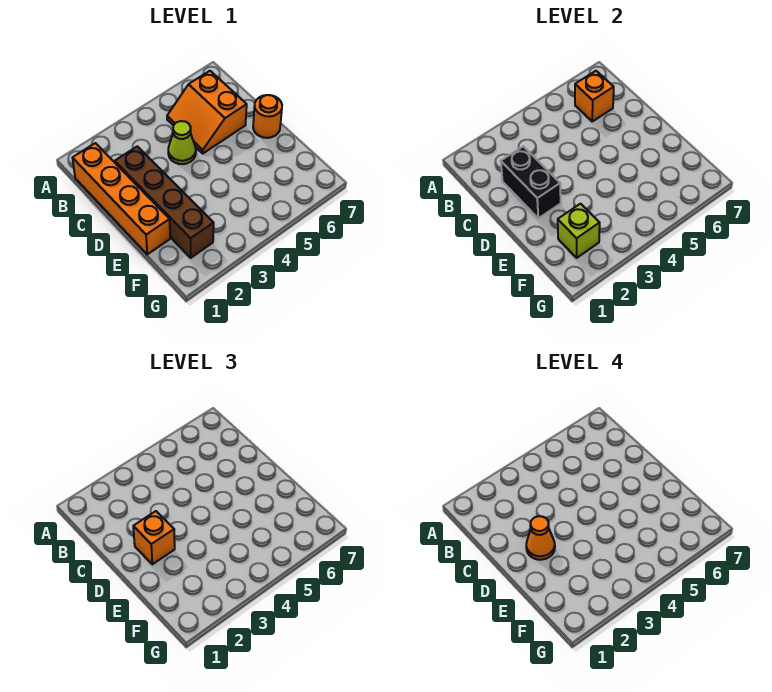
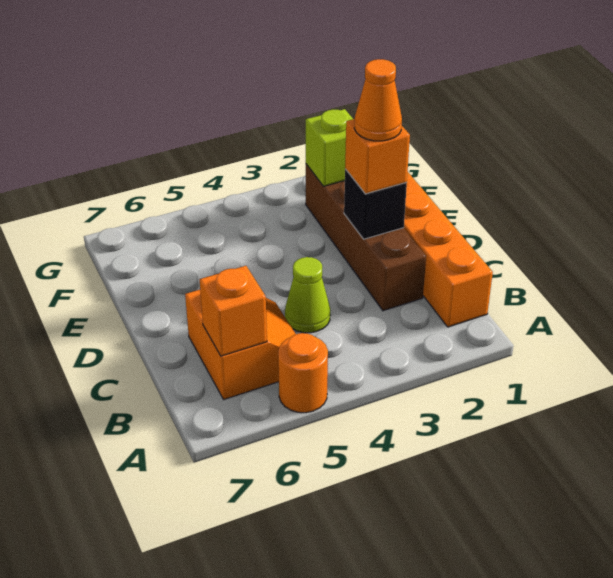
black brick C2:D2 level 2 -> black brick D2 level 2
orange round brick D7 level 1 -> orange round brick A5 level 1

